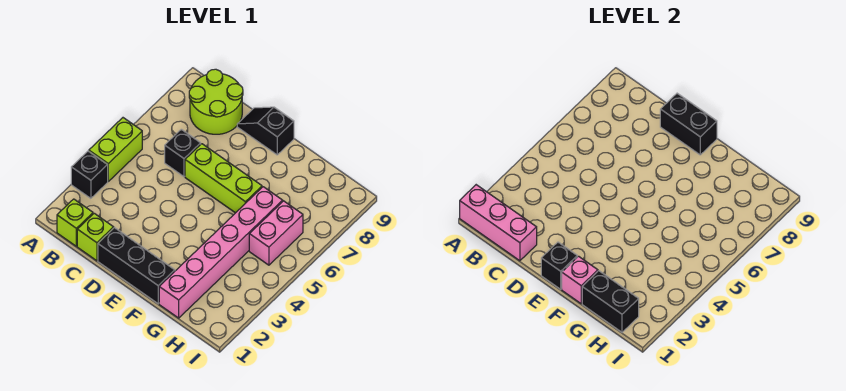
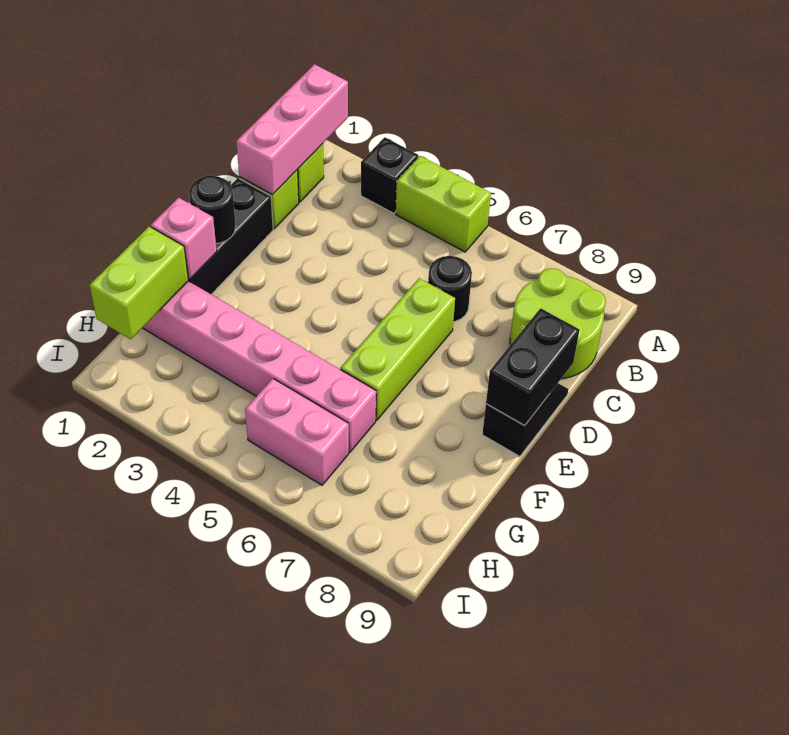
black brick C6 level 1 -> black round brick C6 level 1
black brick E1 level 2 -> black round brick E1 level 2
black brick G1:H1 level 2 -> lime brick G1:H1 level 2

